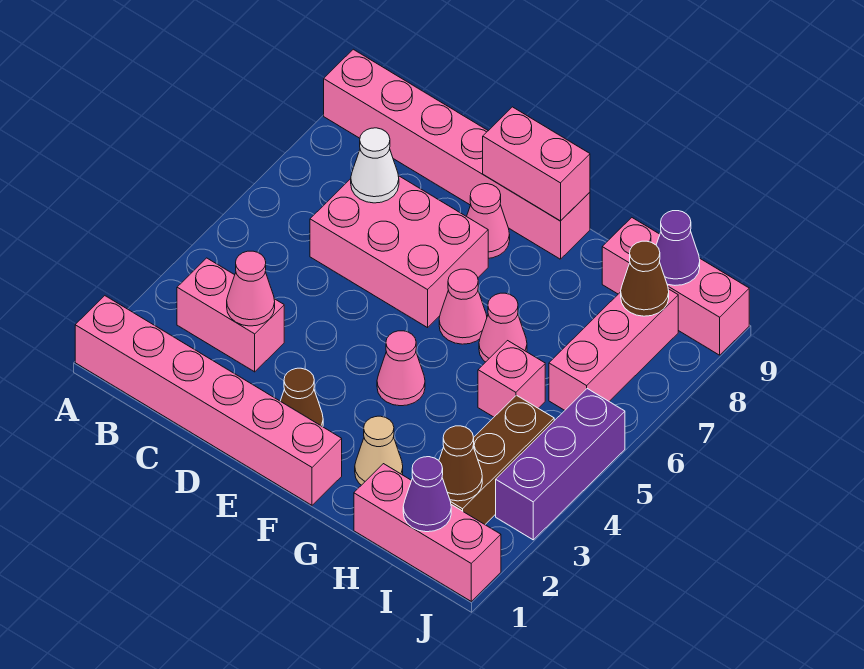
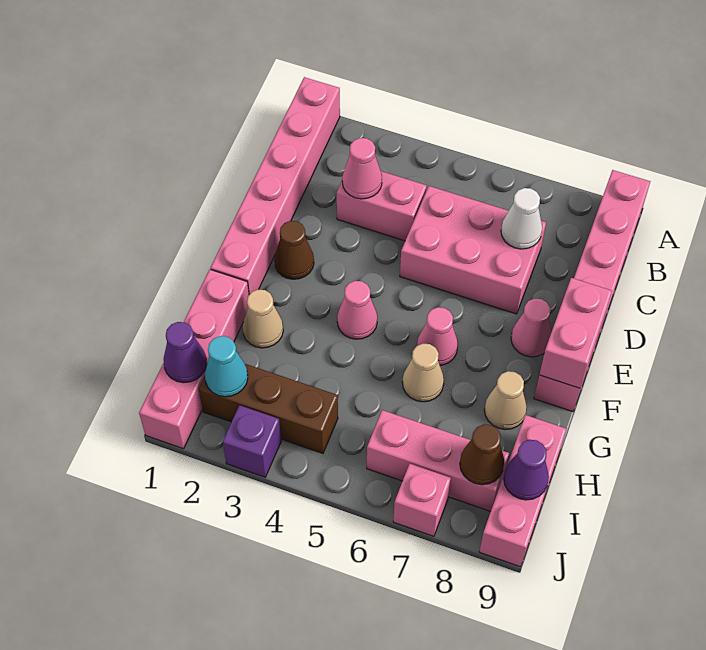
pink brick B3:C3 level 1 -> pink brick C3:C4 level 1
pink brick C6:E7 level 1 -> pink brick C5:D7 level 1
pink cone G6 level 1 -> tan cone G6 level 1
none -> tan cone G8 level 1
pink brick H1:J1 level 1 -> pink brick G1:J1 level 1
pink brick H5 level 1 -> pink brick J7 level 1
brown cone I2 level 2 -> cyan cone I2 level 2
purple brick J3:J5 level 1 -> purple brick J3 level 1

